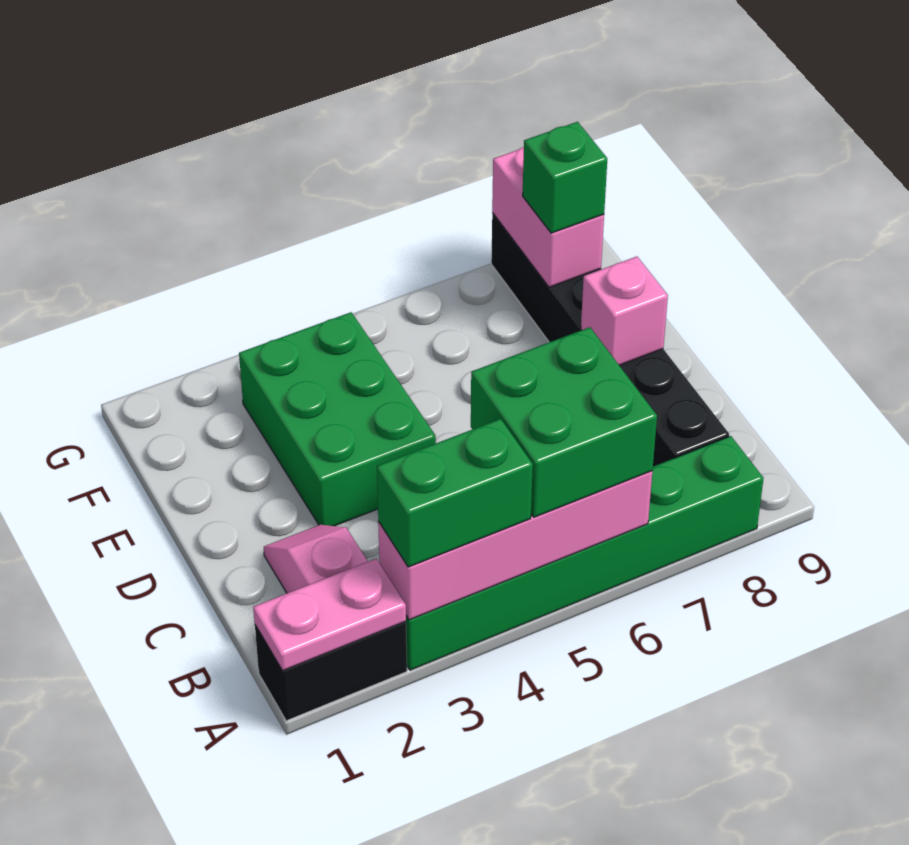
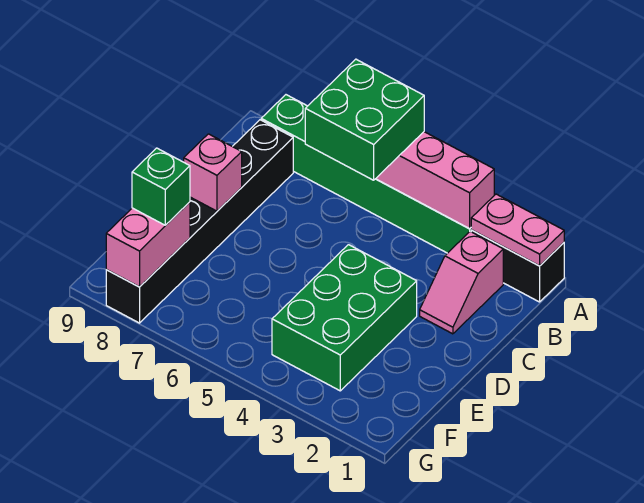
green brick A3:A4 level 3 -> none

